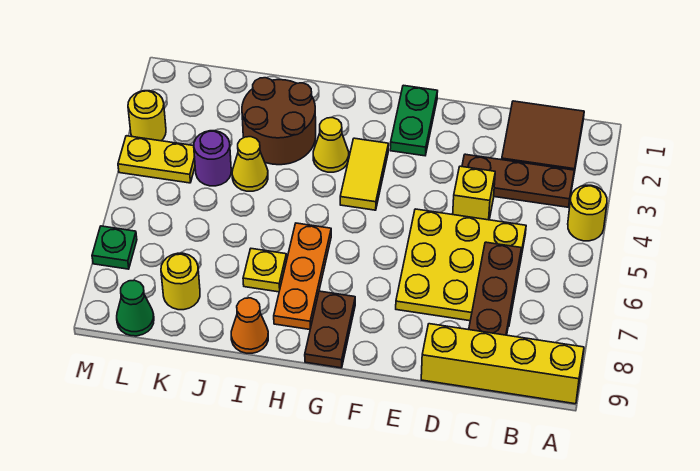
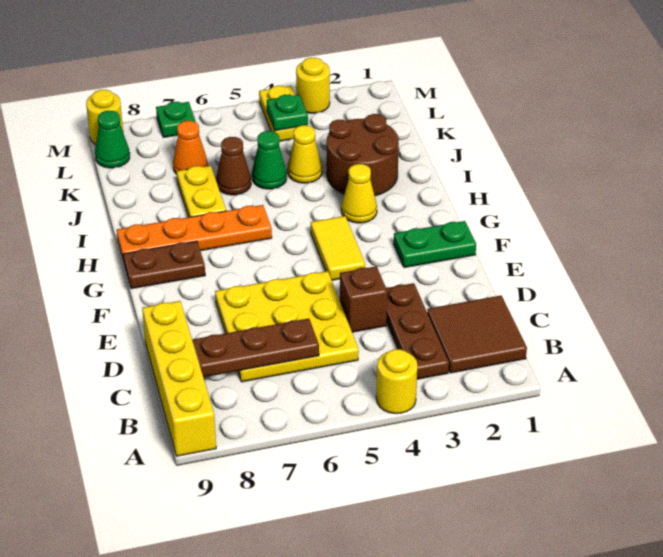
yellow brick D4 level 1 -> brown brick D4 level 1
yellow tile G3:G4 level 1 -> yellow tile F4:G4 level 1
orange plate H6:H8 level 1 -> orange plate H6:H9 level 1
yellow plate I7 level 1 -> yellow plate I7:J7 level 1
orange cone I9 level 1 -> orange cone K7 level 1
none -> green cone J5 level 1
none -> brown cone J6 level 1
purple round brick K4 level 1 -> none
yellow round brick K8 level 1 -> yellow round brick M9 level 1
none -> green plate L4 level 2

